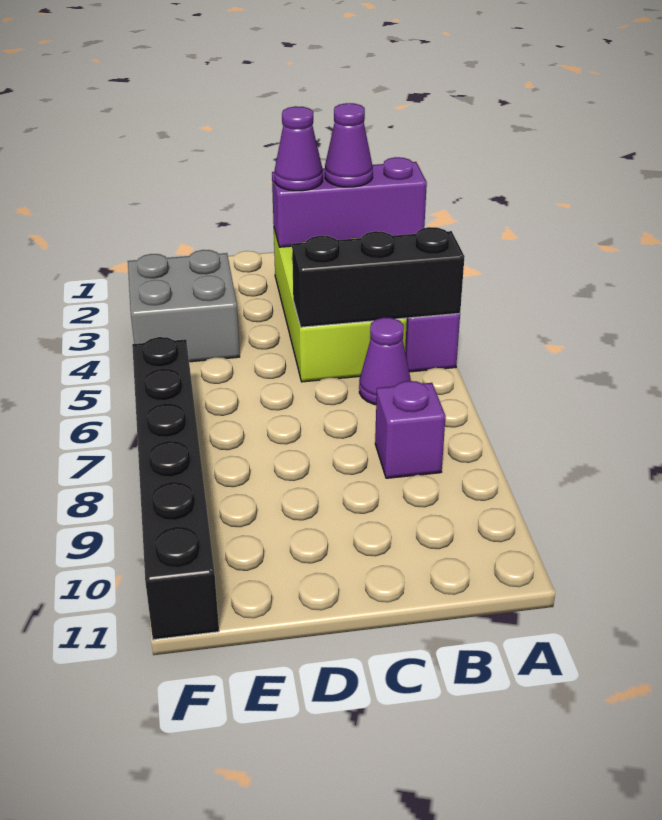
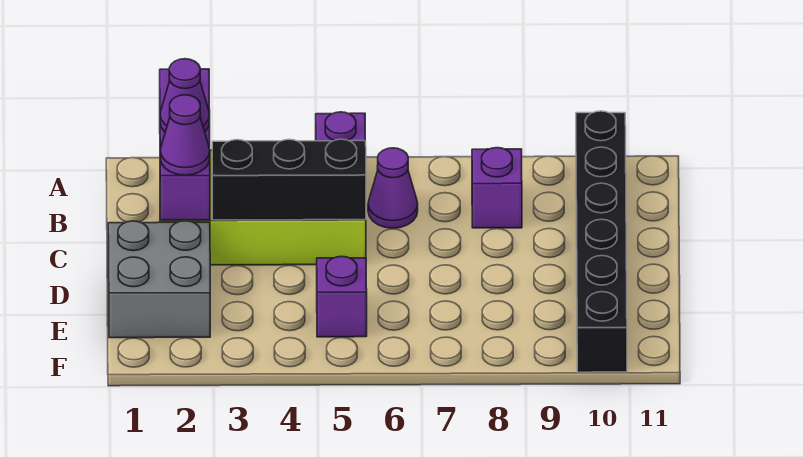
black brick A5:C5 level 2 -> black brick C3:C5 level 2
grey brick E3:F4 level 1 -> grey brick D1:E2 level 1
none -> purple brick E5 level 1
black brick F6:F11 level 1 -> black brick A10:F10 level 1

